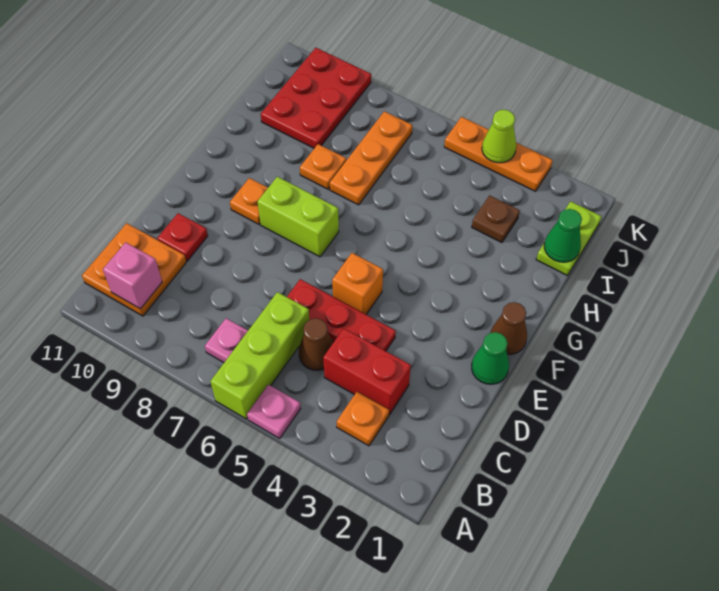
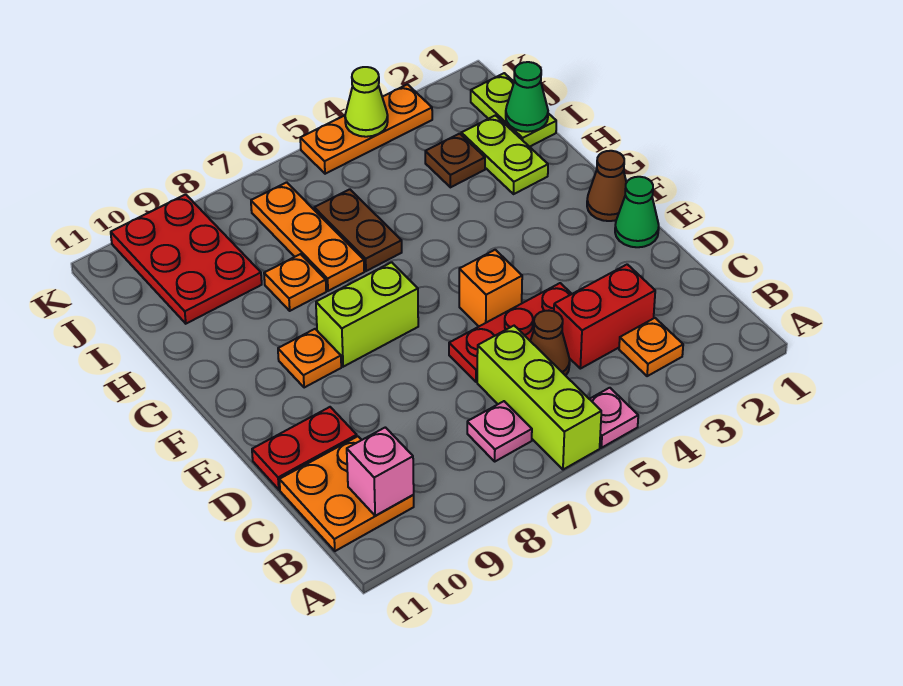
red plate D10 level 1 -> red plate D10:D11 level 1
none -> lime plate H2:I2 level 1
none -> brown plate H6:I6 level 1

